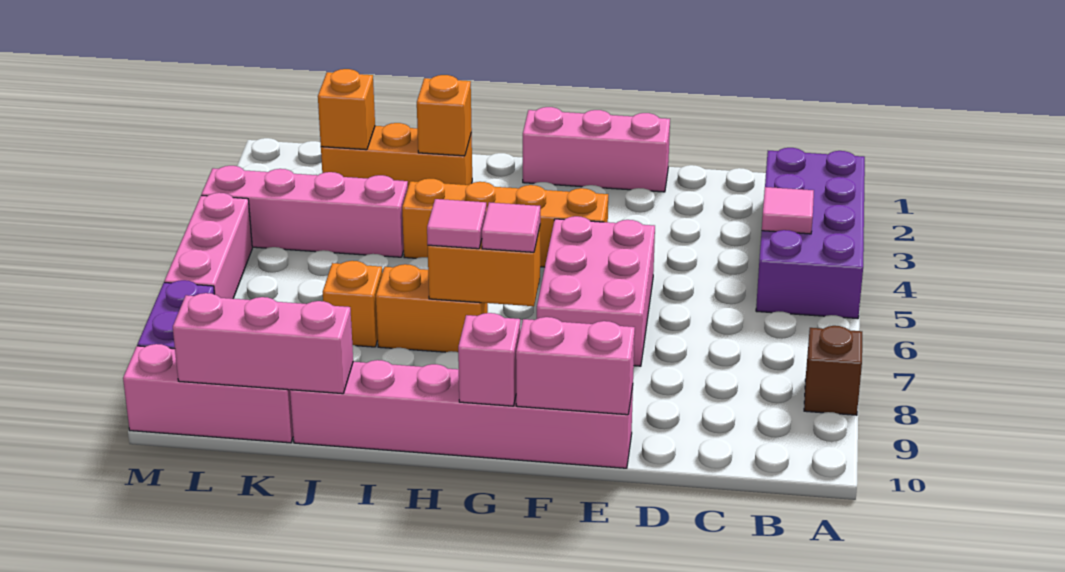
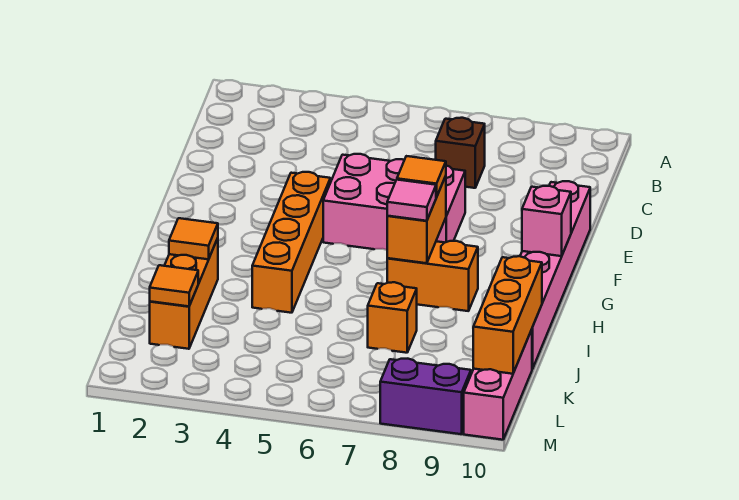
purple brick A2:B5 level 1 -> none
brown brick A8 level 1 -> brown brick C7 level 1
pink tile B4 level 2 -> none
pink brick E1:G1 level 1 -> none
pink brick E10:F10 level 2 -> none
pink tile G7 level 3 -> orange tile G7 level 3
orange brick H7:I7 level 1 -> orange brick H7:H8 level 1
orange brick I2 level 2 -> orange tile I2 level 2
pink brick J4:M4 level 1 -> none
pink brick J10:L10 level 2 -> orange brick J10:L10 level 2
orange brick K2 level 2 -> orange tile K2 level 2
pink brick M5:M7 level 1 -> none

